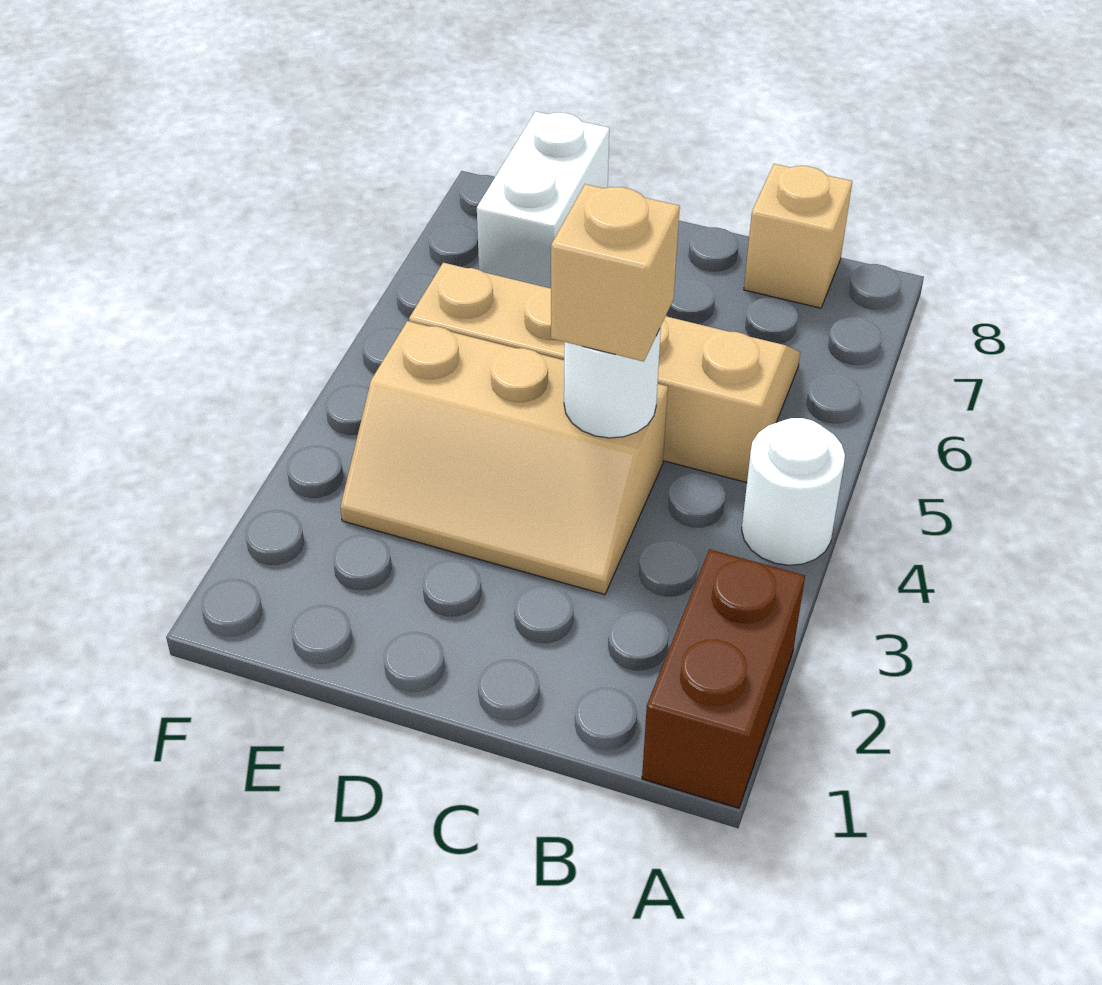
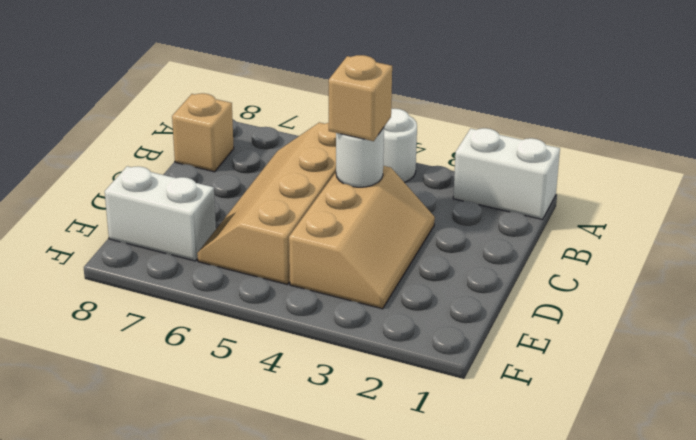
brown brick A1:A2 level 1 -> white brick A1:A2 level 1

